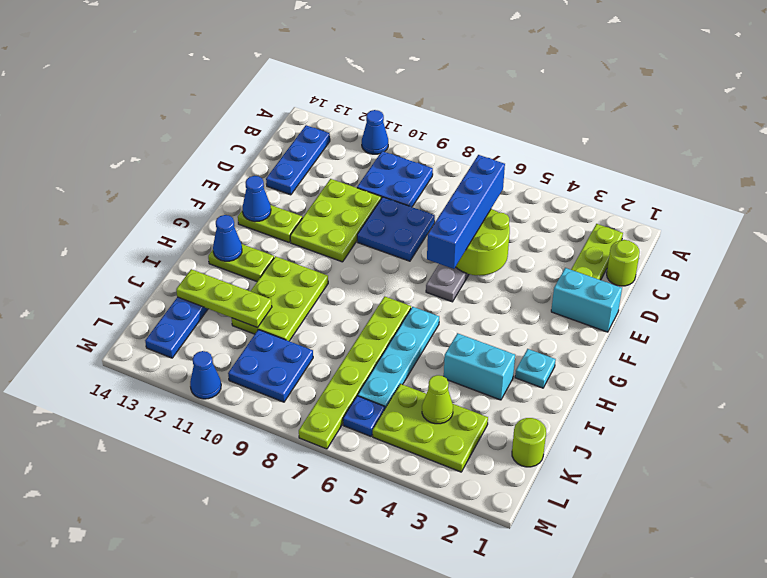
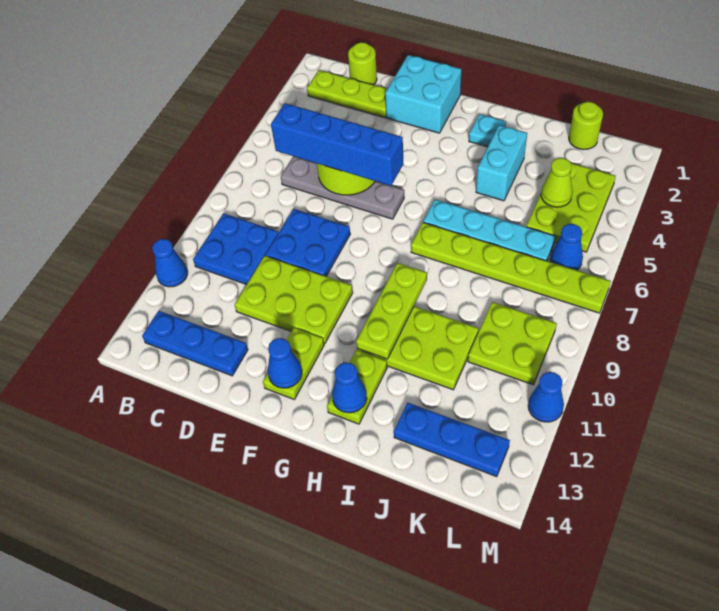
cyan brick E1:E2 level 1 -> cyan brick E1:F2 level 1
lime plate J11:J13 level 2 -> lime plate H9:H11 level 2
blue plate K9:L10 level 1 -> lime plate K9:L10 level 1
blue plate L6 level 1 -> blue cone L6 level 1

